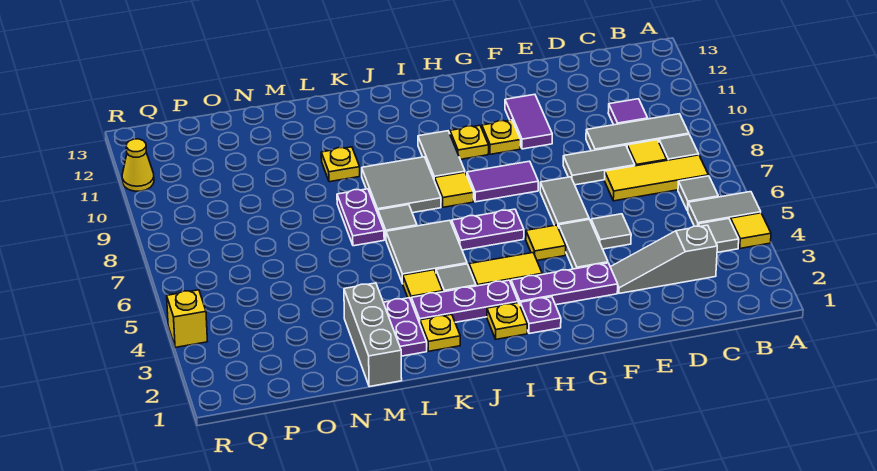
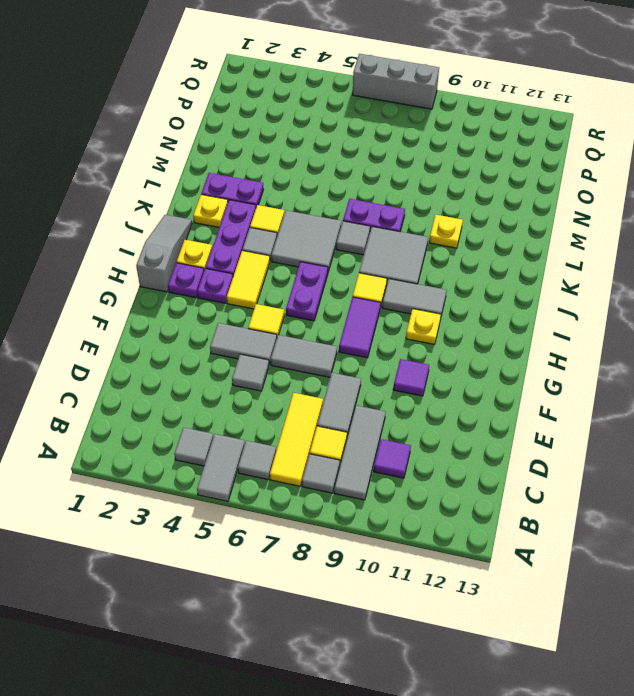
yellow tile A4 level 1 -> none
grey slope C3:E3 level 1 top C -> grey slope H1:J1 level 1 top H
purple plate F3:H3 level 1 -> purple plate H3 level 1
purple tile F10:F11 level 1 -> purple tile F10 level 1
yellow plate G10 level 1 -> none
grey brick M1:M3 level 1 -> grey brick R6:R8 level 1
yellow brick R4 level 1 -> none
yellow cone R11 level 1 -> none

